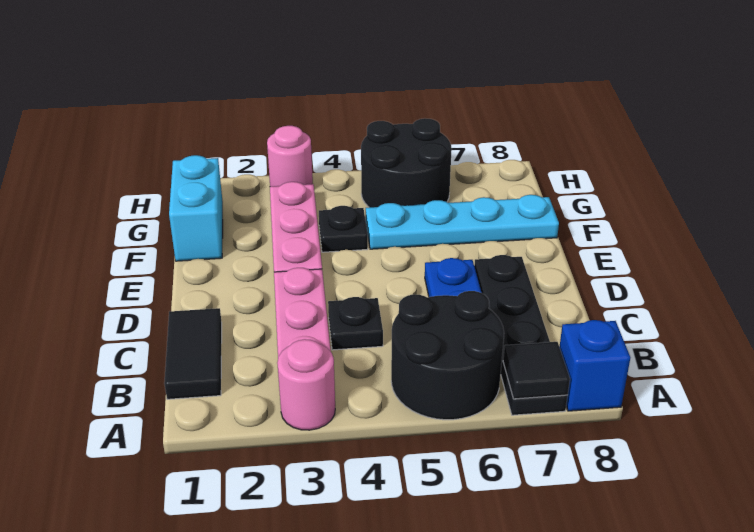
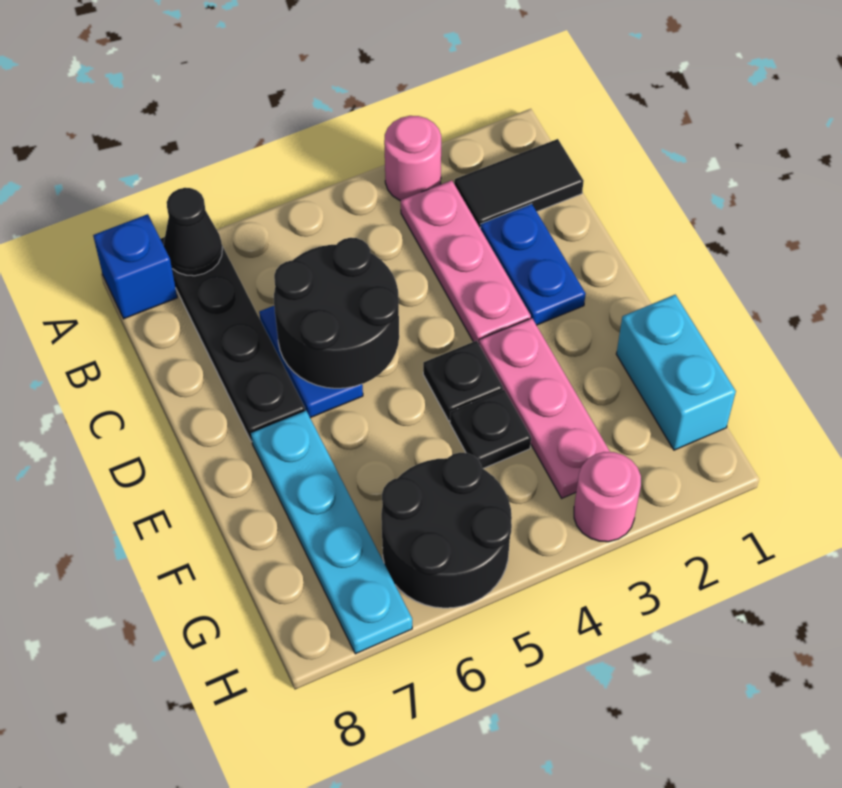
black round brick A5:B6 level 1 -> black round brick C5:D6 level 2
black tile A7 level 2 -> black cone A7 level 2
black tile B1:C1 level 1 -> black tile B1:B2 level 1
none -> blue plate C2:D2 level 1
black plate C4 level 1 -> black plate E4 level 1
cyan plate F5:F8 level 1 -> cyan plate E7:H7 level 1

